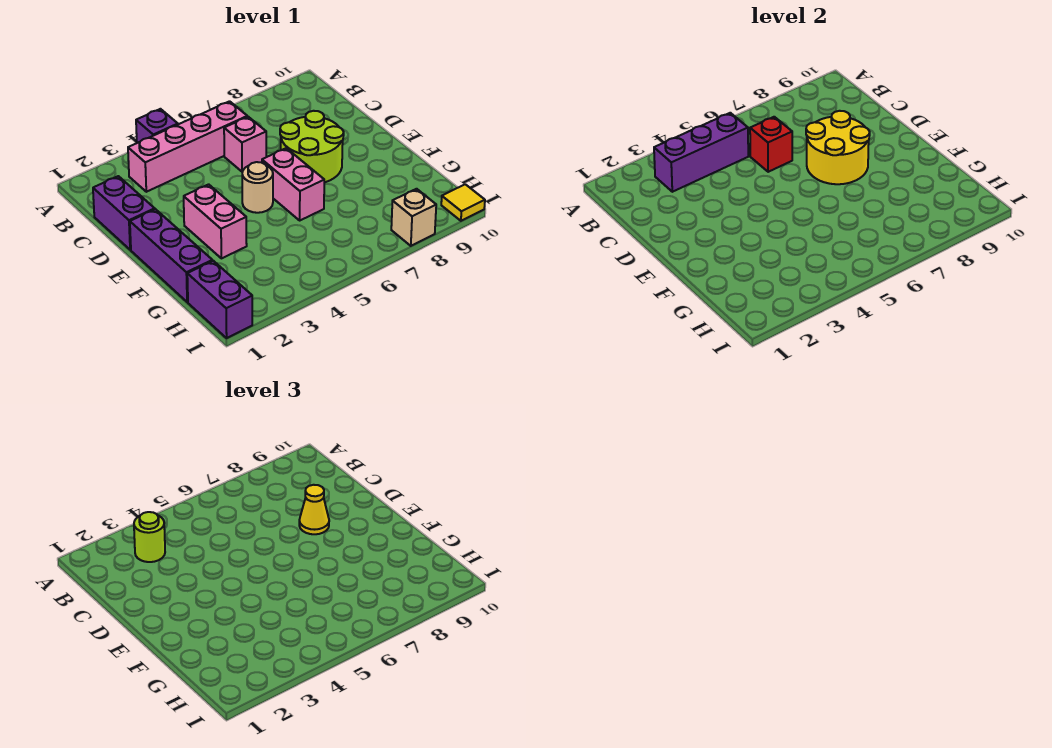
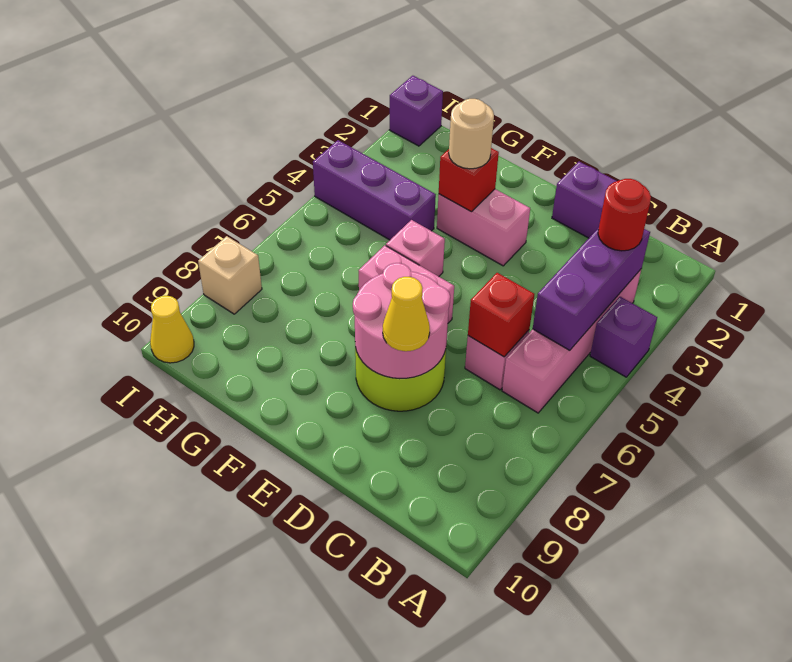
lime round brick B3 level 3 -> red round brick B3 level 3
yellow round brick D7:E8 level 2 -> pink round brick D7:E8 level 2
purple brick E1:G1 level 1 -> purple brick G4:I4 level 1
tan round brick E5 level 1 -> tan round brick F3 level 3
none -> red brick F3 level 2
none -> pink brick F5 level 1
purple brick H1:I1 level 1 -> purple brick I1 level 1
yellow tile I10 level 1 -> yellow cone I10 level 1

